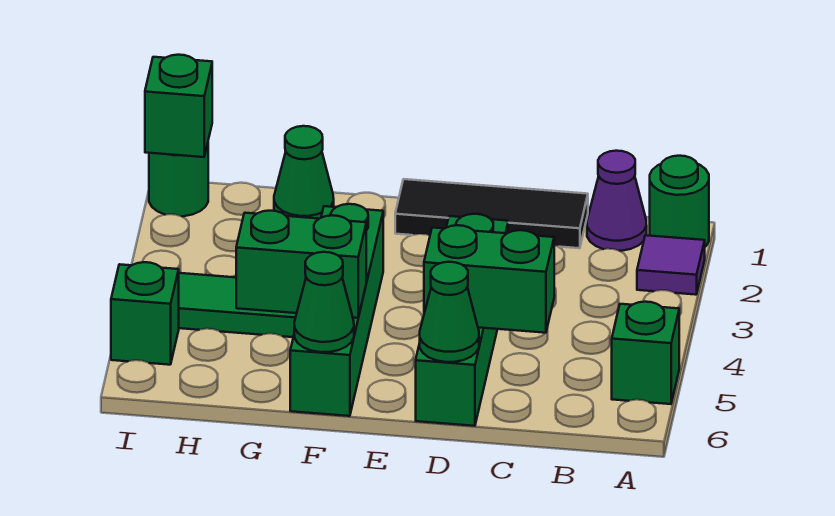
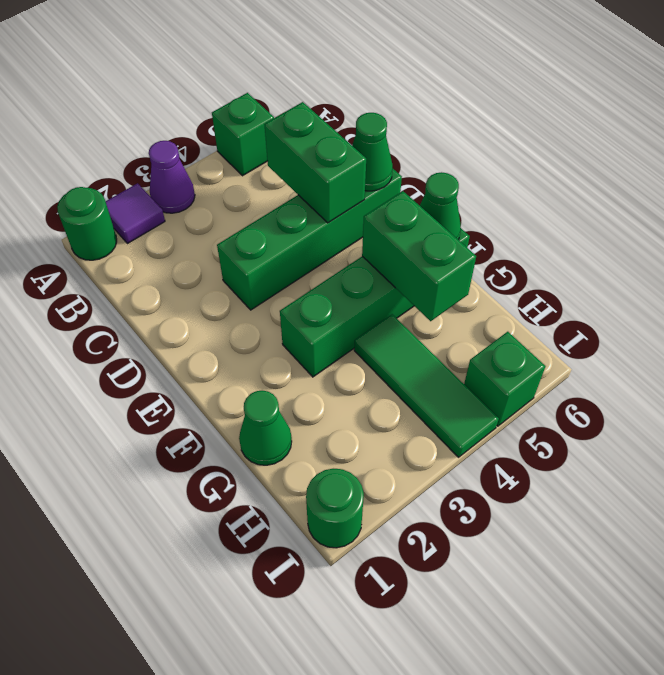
purple cone B1 level 1 -> purple cone A3 level 1
black tile C1:E1 level 1 -> none
green brick I1 level 2 -> none

